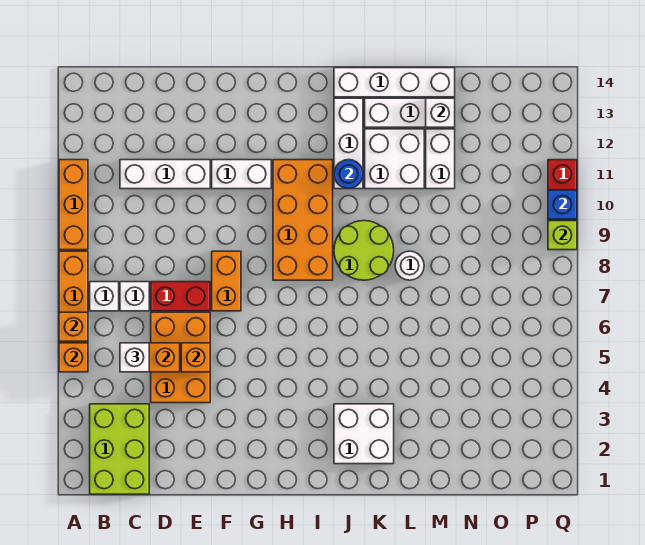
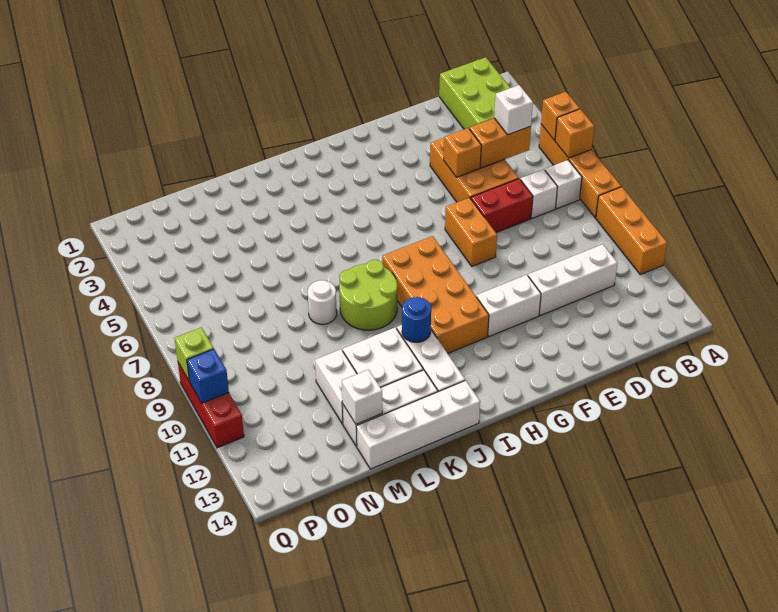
white brick J2:K3 level 1 -> none

